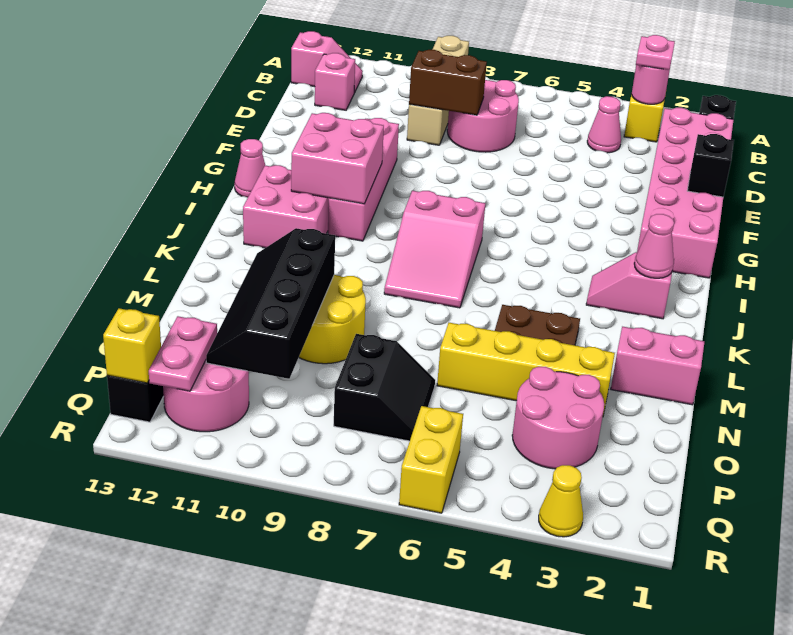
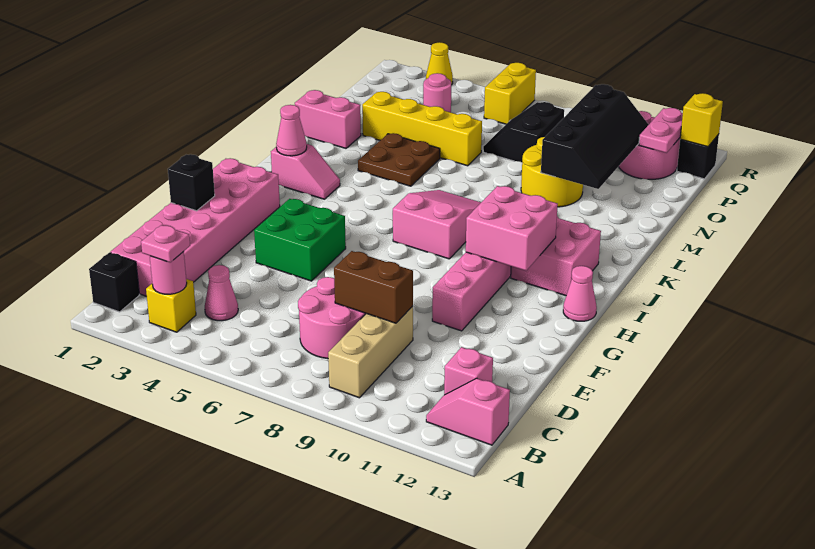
tan brick A9:D9 level 1 -> tan brick B9:D9 level 1
none -> green brick F4:G5 level 1
pink round brick O3:P4 level 1 -> pink round brick P4 level 1

